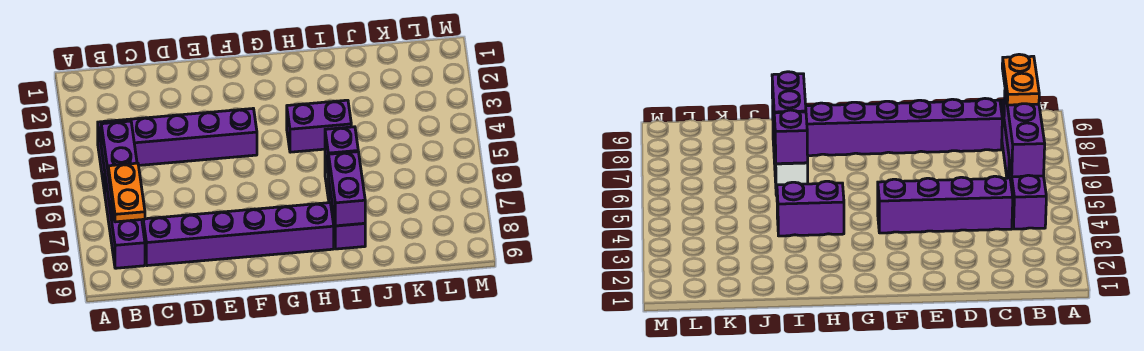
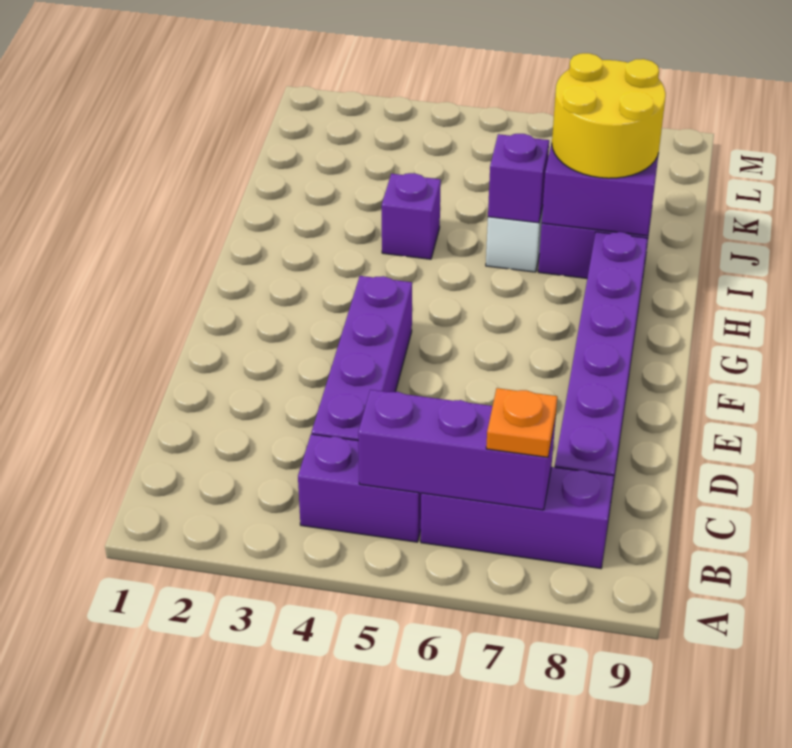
orange plate B7:B8 level 3 -> orange plate B7 level 3
purple brick H4:I4 level 1 -> purple brick I4 level 1
none -> yellow round brick I7:J8 level 3

